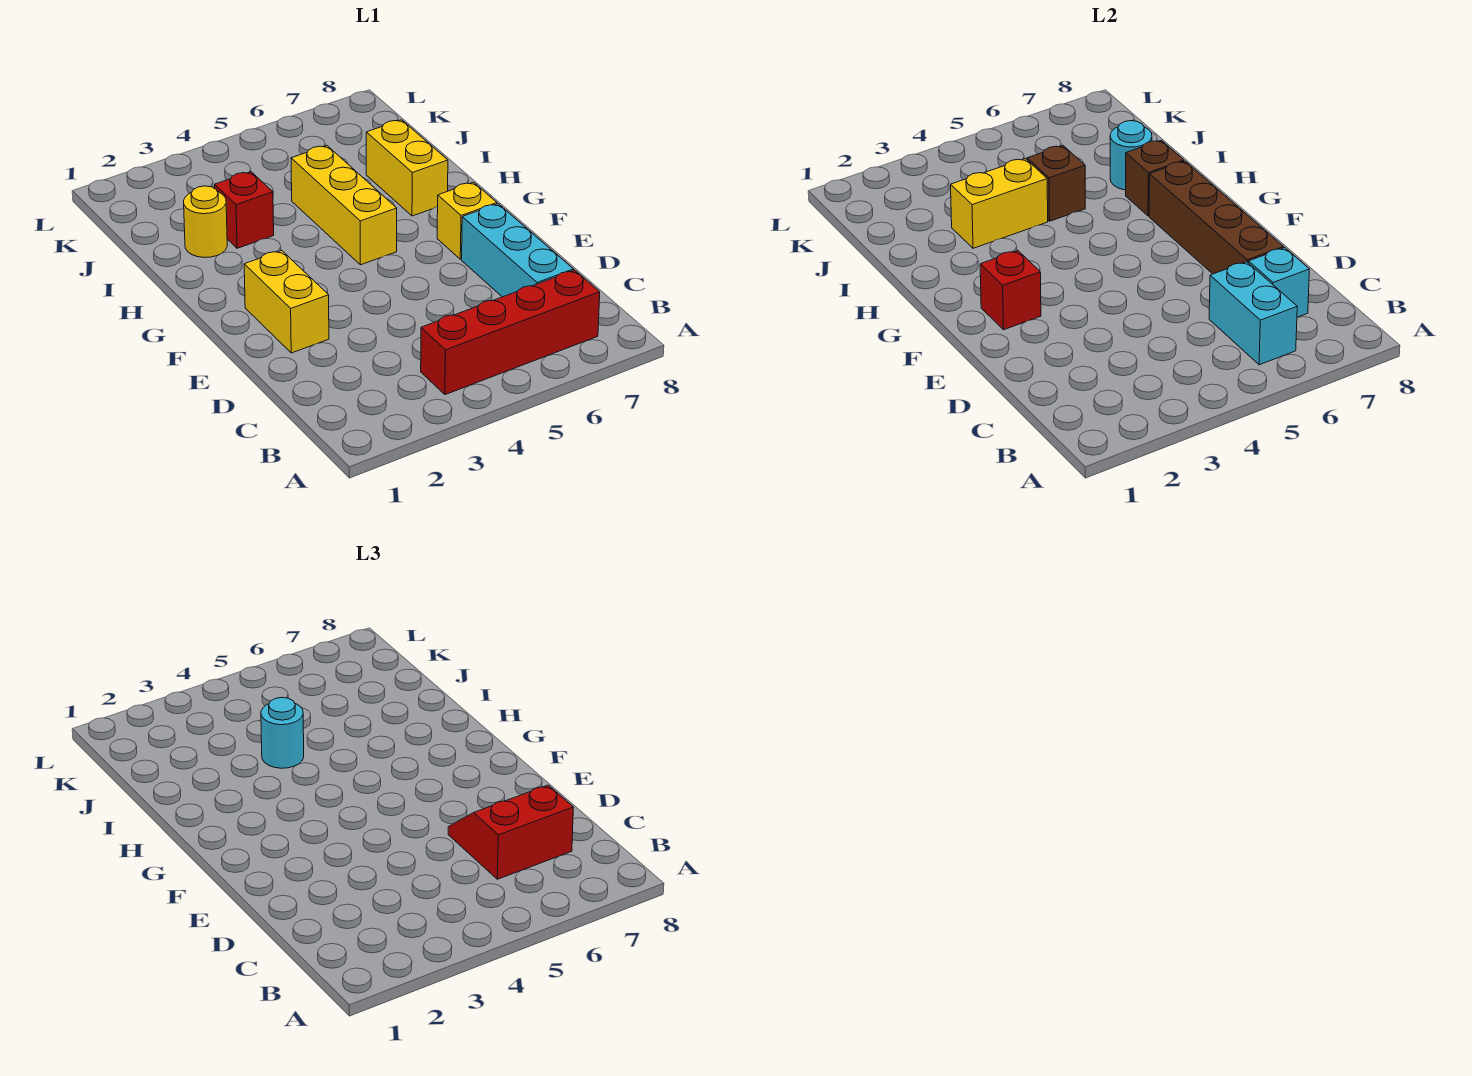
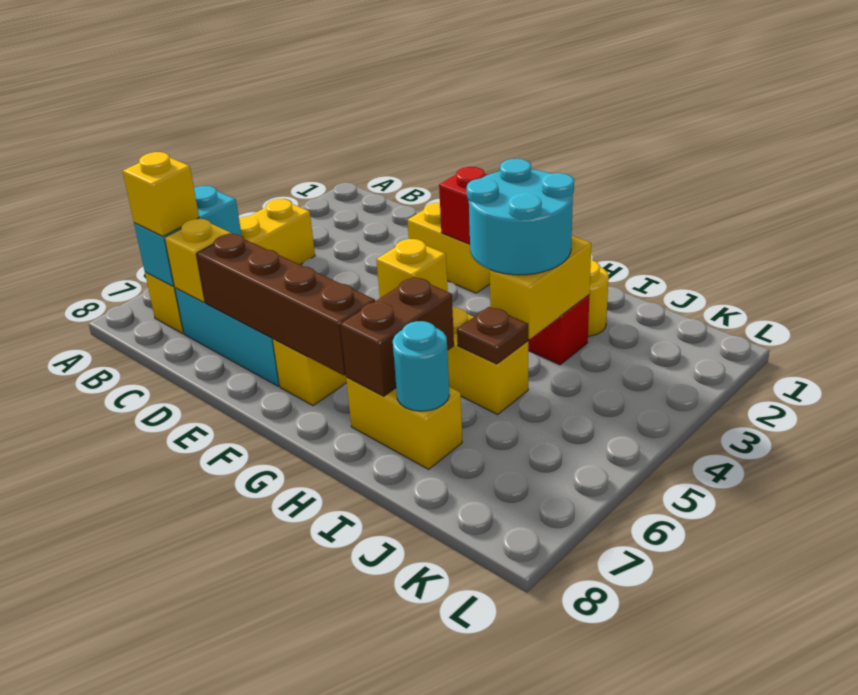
red brick B4:B7 level 1 -> yellow brick B4:B7 level 1
cyan brick B6:C6 level 2 -> cyan brick B6:B7 level 2
none -> yellow brick B7 level 3
red slope C6:D7 level 3 top C -> none
cyan brick C7 level 2 -> yellow brick C7 level 2
none -> yellow brick G5 level 2
brown brick H7 level 2 -> brown brick H6:H7 level 2
cyan round brick I4 level 3 -> cyan round brick H3:I4 level 3
brown brick I5 level 2 -> brown plate I5 level 2

